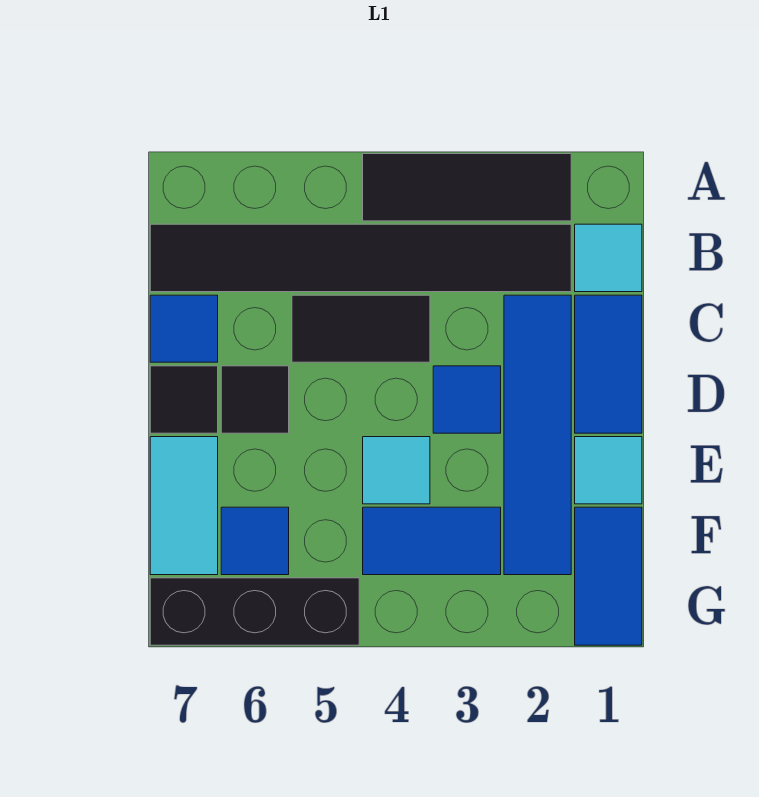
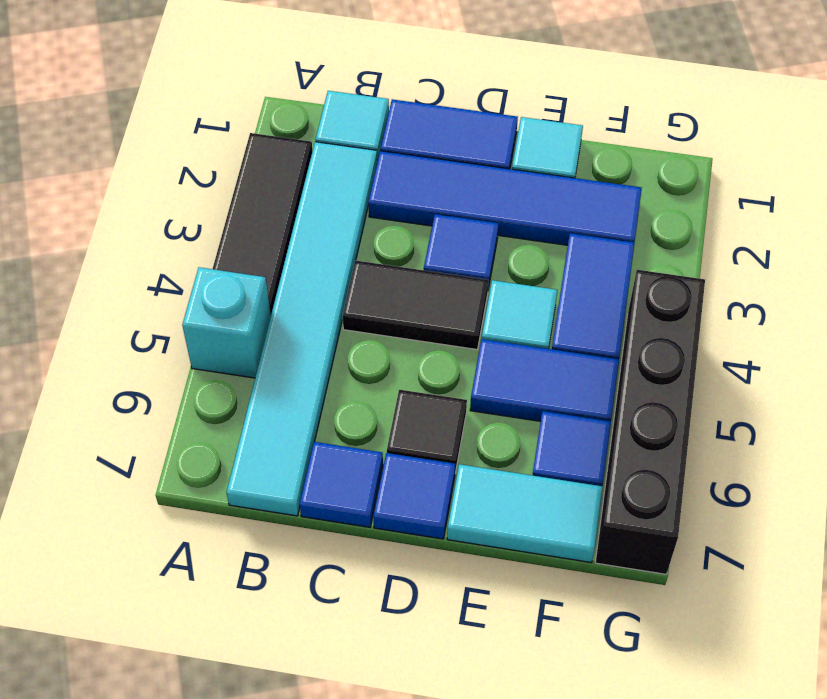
none -> cyan brick A5 level 1
black tile B2:B7 level 1 -> cyan tile B2:B7 level 1
black tile C4:C5 level 1 -> black tile C4:D4 level 1
black tile D7 level 1 -> blue tile D7 level 1
blue tile F1:G1 level 1 -> blue tile E5:F5 level 1
black brick G5:G7 level 1 -> black brick G4:G7 level 1

